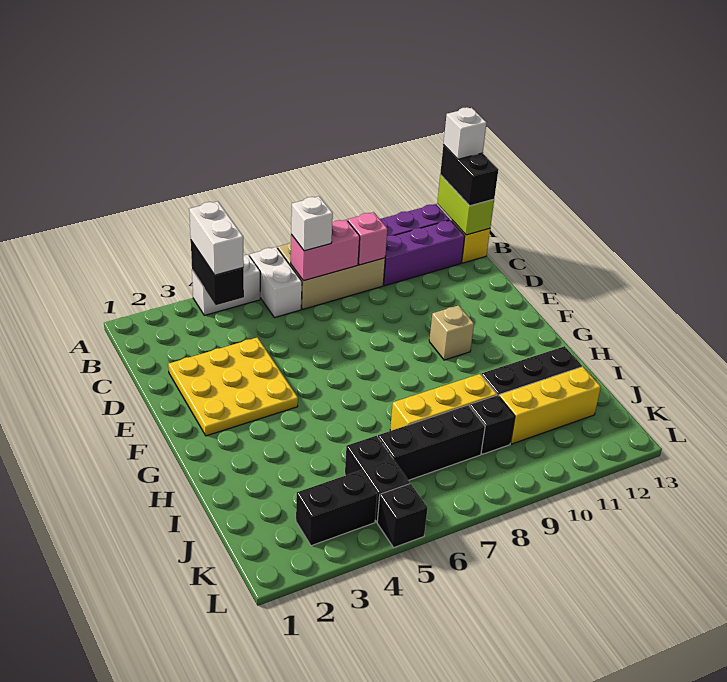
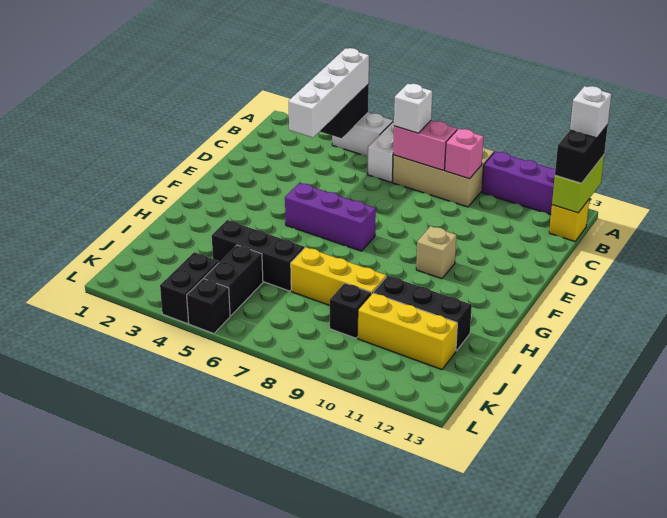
white brick A4:B4 level 3 -> white brick A4:D4 level 3
purple brick B10:B12 level 1 -> purple brick F5:F7 level 1
yellow plate D2:F4 level 1 -> none
black brick J6:J8 level 1 -> black brick I4:I6 level 1
black brick K3:K4 level 1 -> black brick K4:L4 level 1

